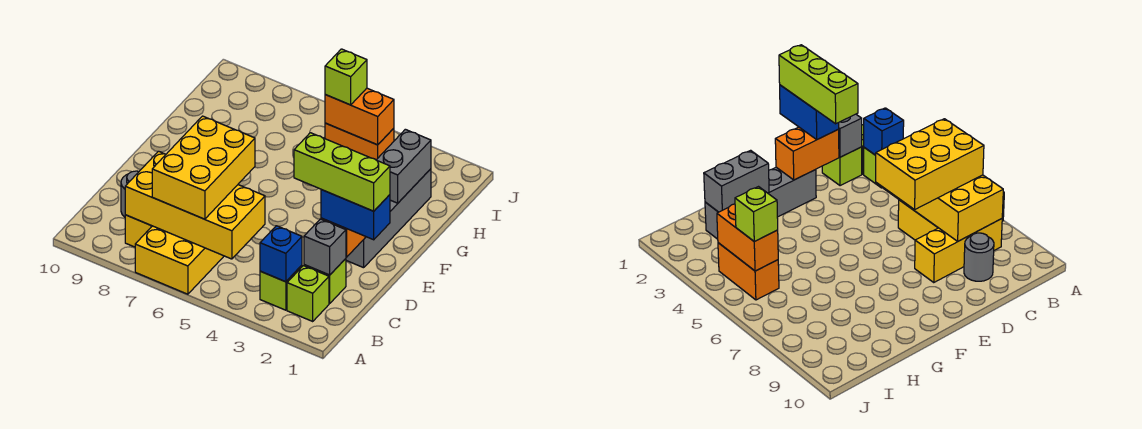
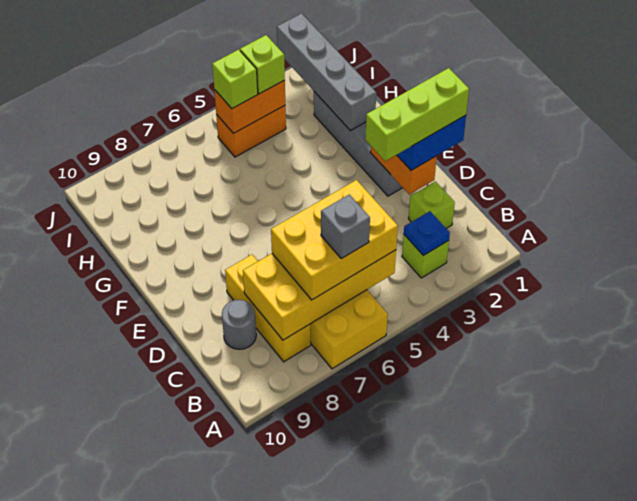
lime brick B2 level 1 -> lime brick I4 level 3
blue brick B3 level 2 -> blue plate B3 level 2
yellow brick B6:D7 level 3 -> yellow brick B5:C7 level 3
grey brick C2 level 2 -> grey brick B6 level 4
grey brick G2:H2 level 2 -> grey brick G2:J2 level 2

